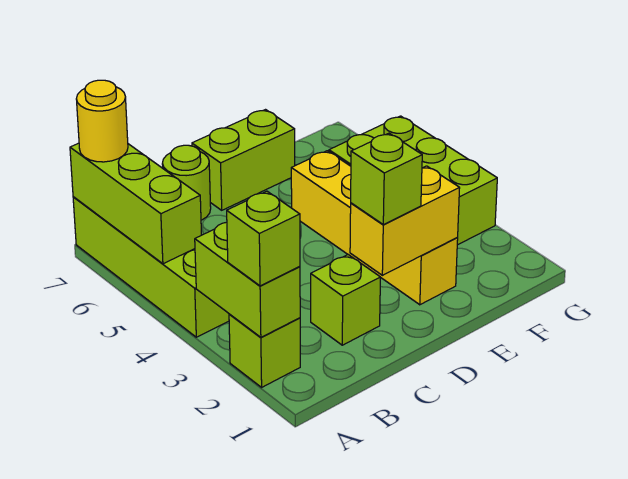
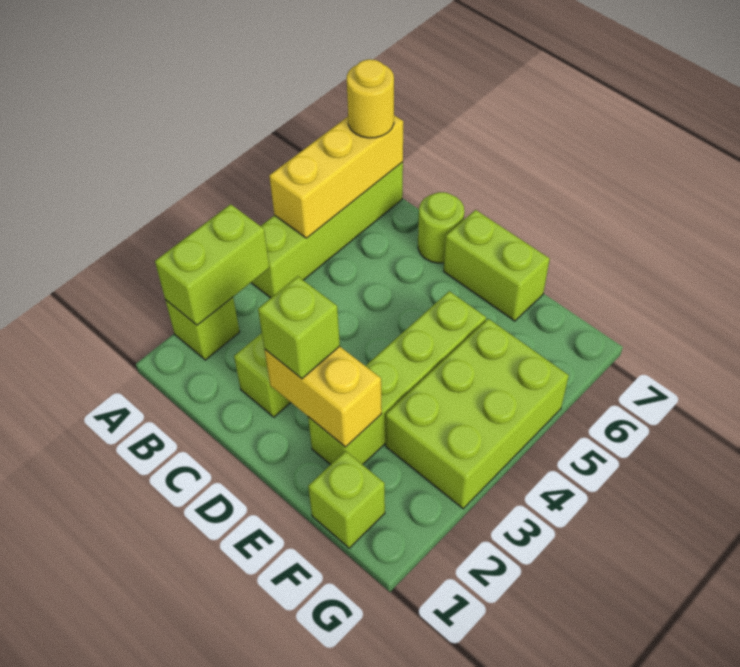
lime brick A2 level 3 -> lime brick F1 level 1
lime brick A5:A7 level 2 -> yellow brick A5:A7 level 2
yellow brick E2:E5 level 1 -> lime brick E2:E5 level 1

